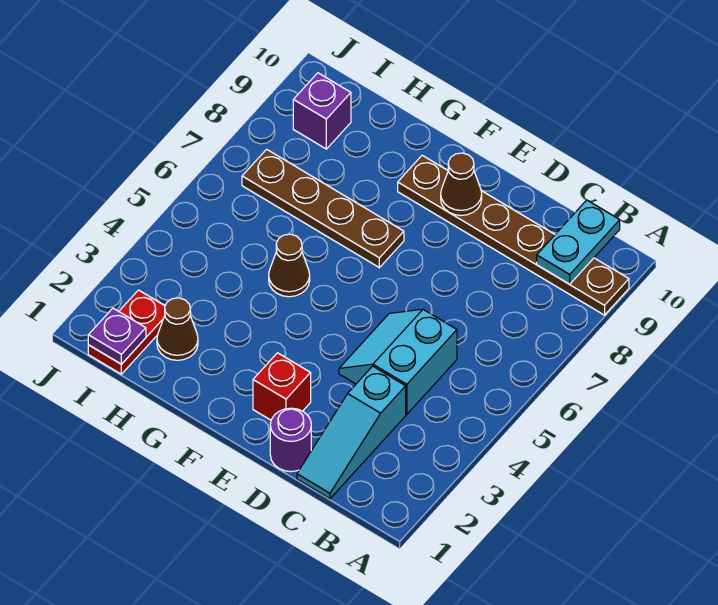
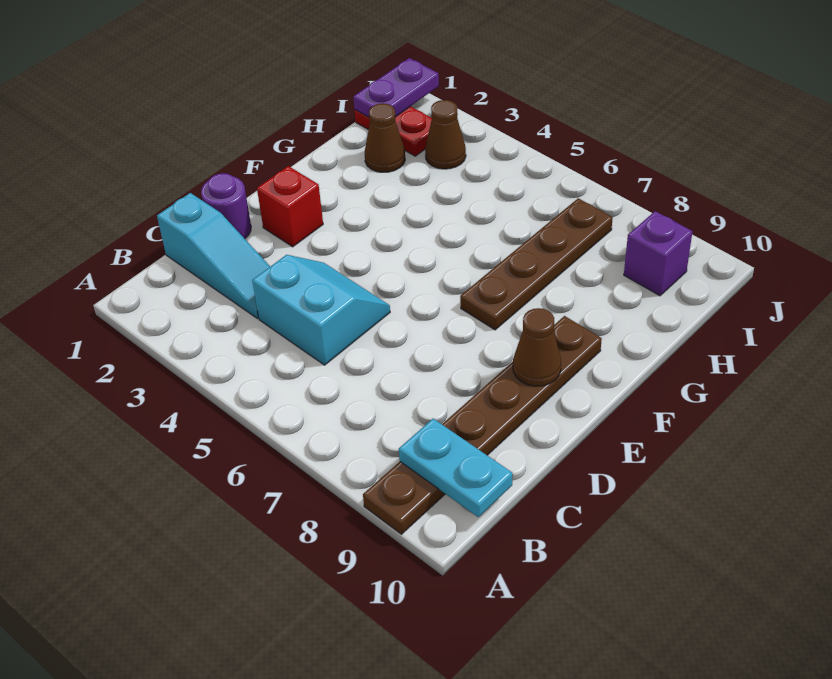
cyan slope C1:C3 level 1 top 3 -> cyan slope C1:C3 level 1 top 1
brown cone G5 level 1 -> brown cone I3 level 1
purple plate I1 level 2 -> purple plate I1:J1 level 2

